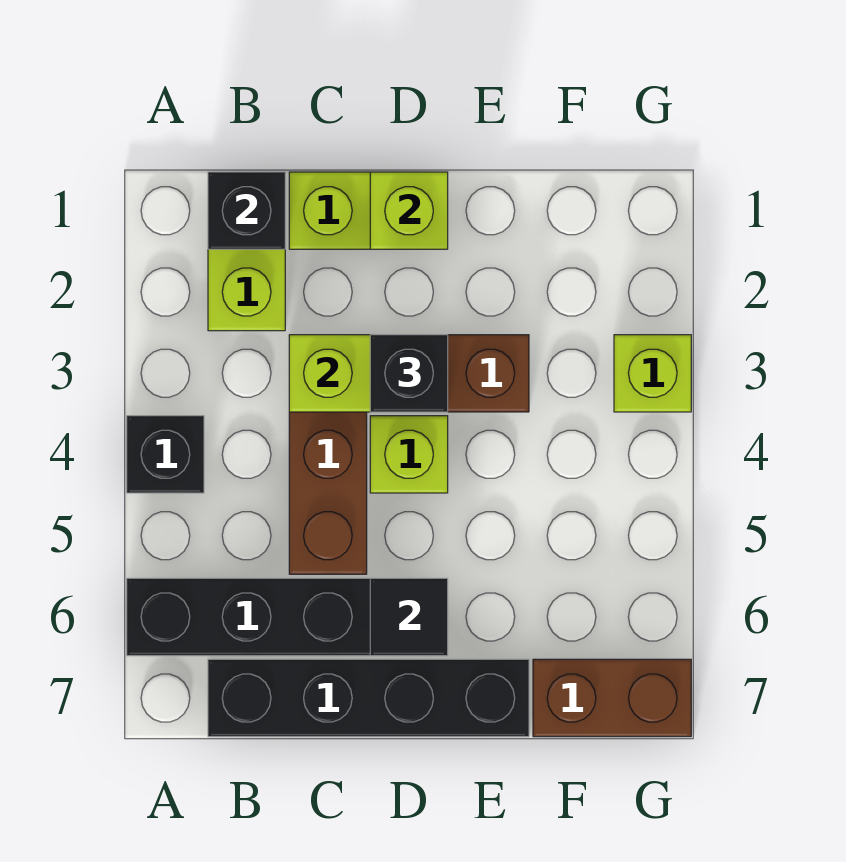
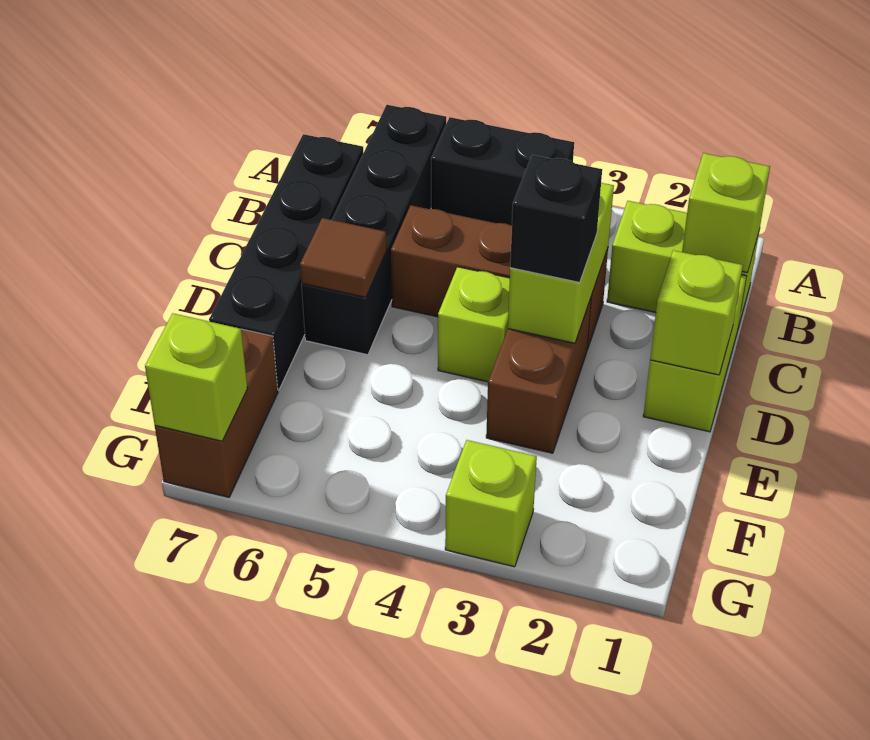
black brick A4 level 1 -> black brick A4:A5 level 1
black brick B1 level 2 -> lime brick B1 level 2
black tile D6 level 2 -> brown tile D6 level 2
none -> lime brick G7 level 2

